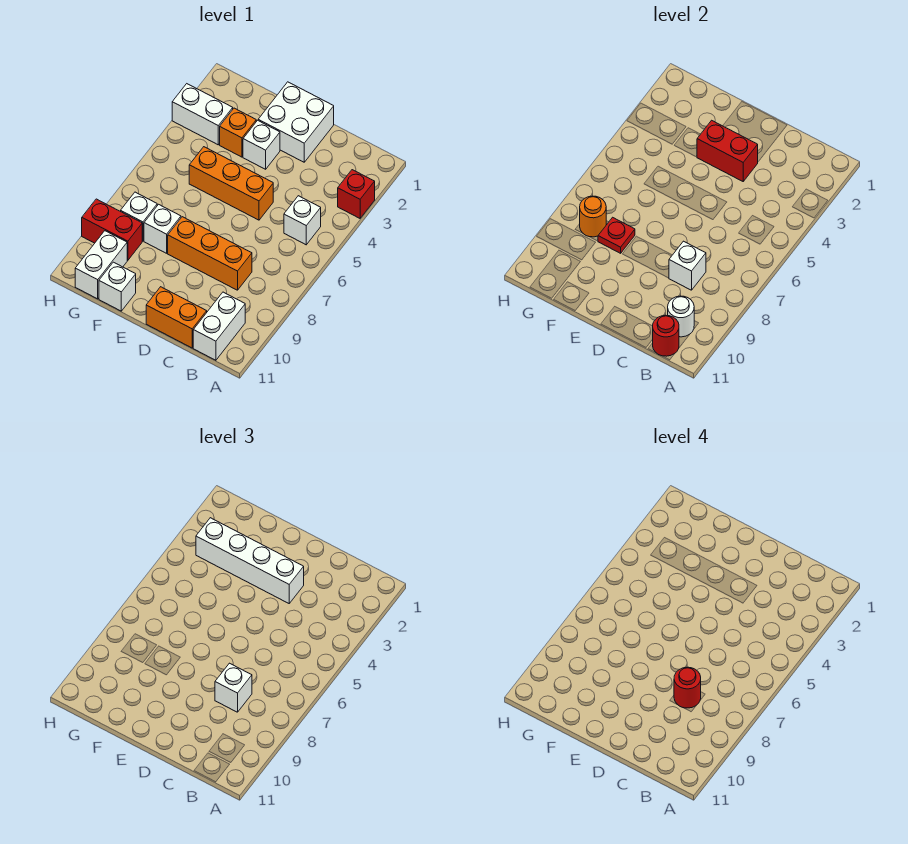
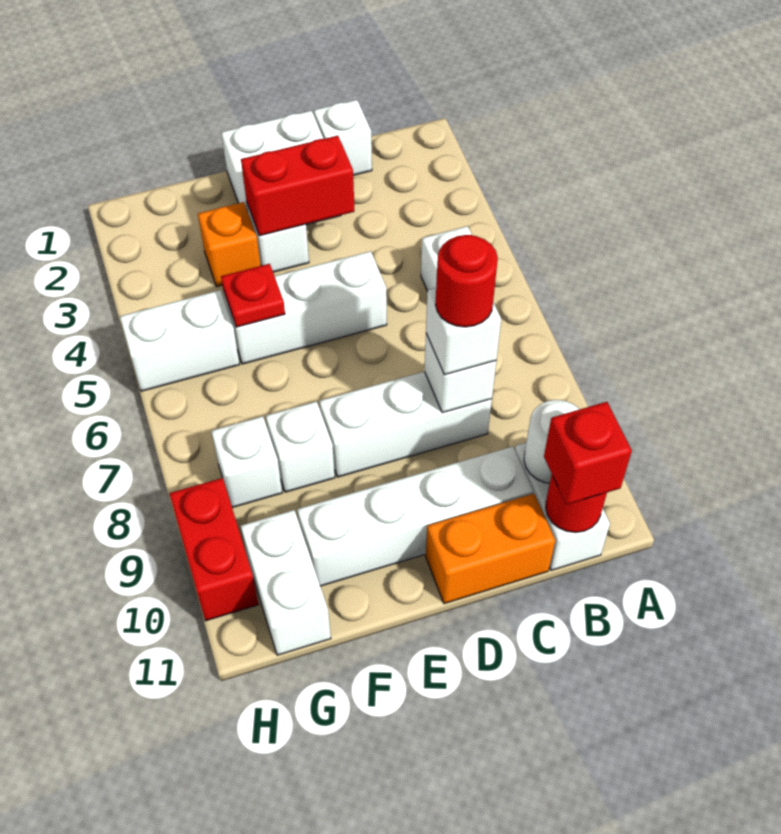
red brick A3 level 1 -> red brick B11 level 3
orange brick C8:E8 level 1 -> white brick C8:E8 level 1
white brick D3:G3 level 3 -> white brick C10:F10 level 1
orange brick D5:F5 level 1 -> white brick D5:F5 level 1
red plate F8 level 2 -> red plate F5 level 2
white brick F11 level 1 -> white brick C1 level 1
white brick G3:H3 level 1 -> white brick G5:H5 level 1
orange round brick G8 level 2 -> none
red brick G9:H9 level 1 -> red brick H9:H10 level 1

